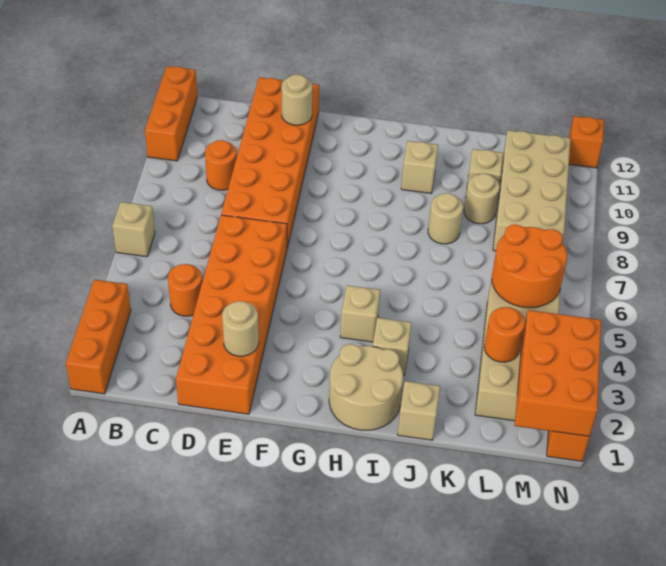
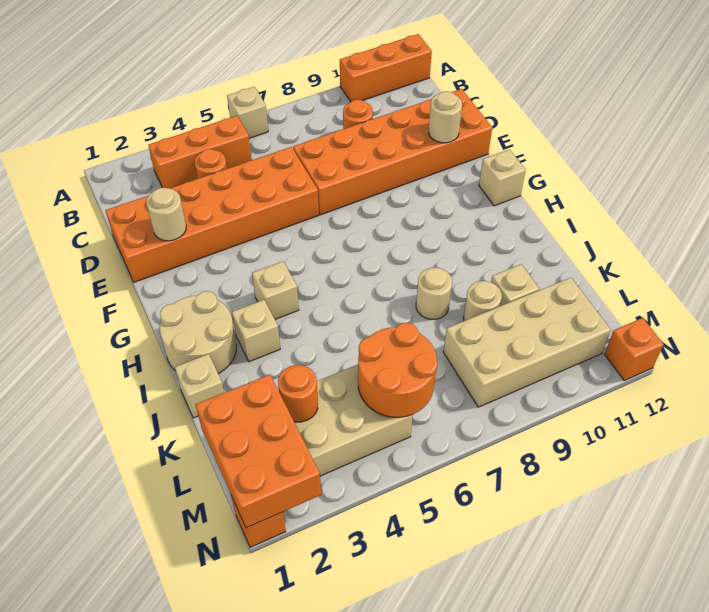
orange brick A1:A3 level 1 -> orange brick B3:B5 level 1
tan brick I10 level 1 -> tan brick G12 level 1
orange brick M1:N3 level 2 -> orange brick L1:N2 level 2

